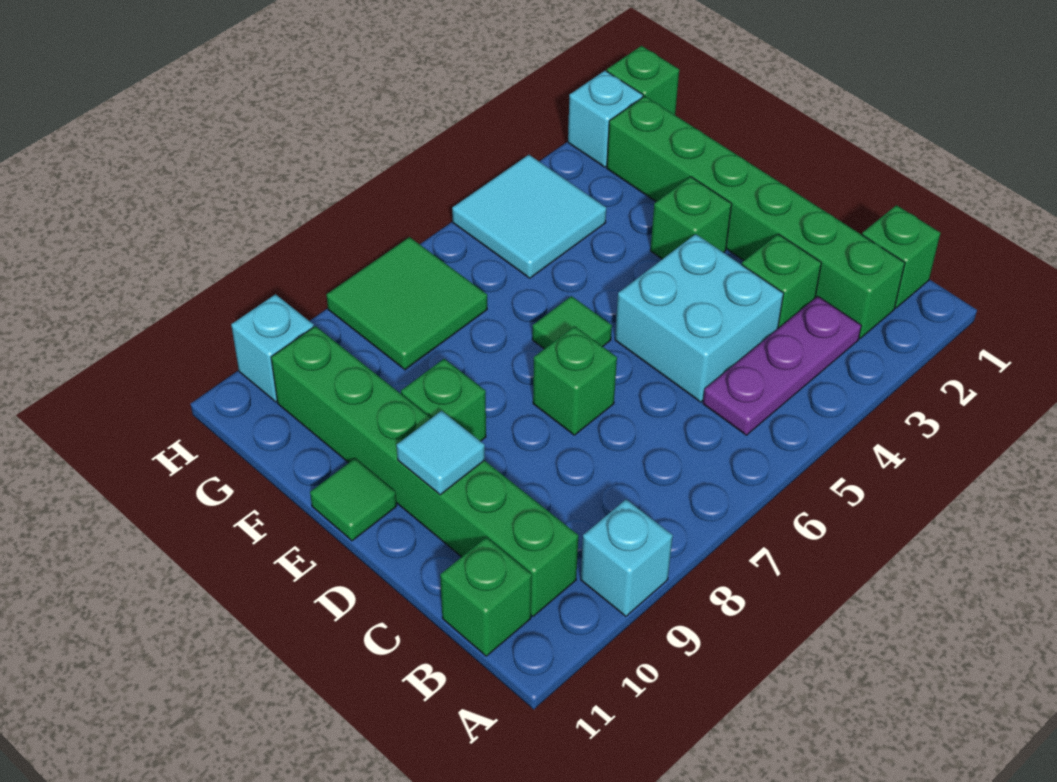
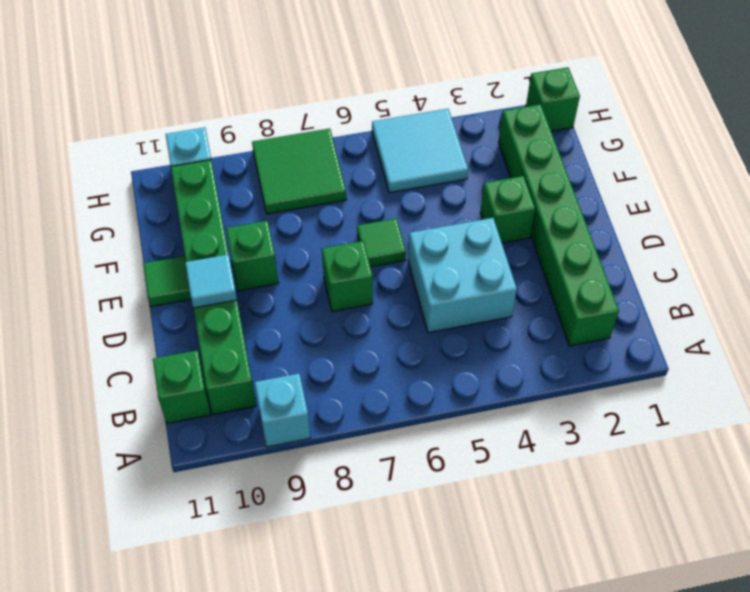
green brick B1 level 1 -> none
purple plate B3:B5 level 1 -> none
green brick C3 level 1 -> none
cyan brick H2 level 1 -> none

